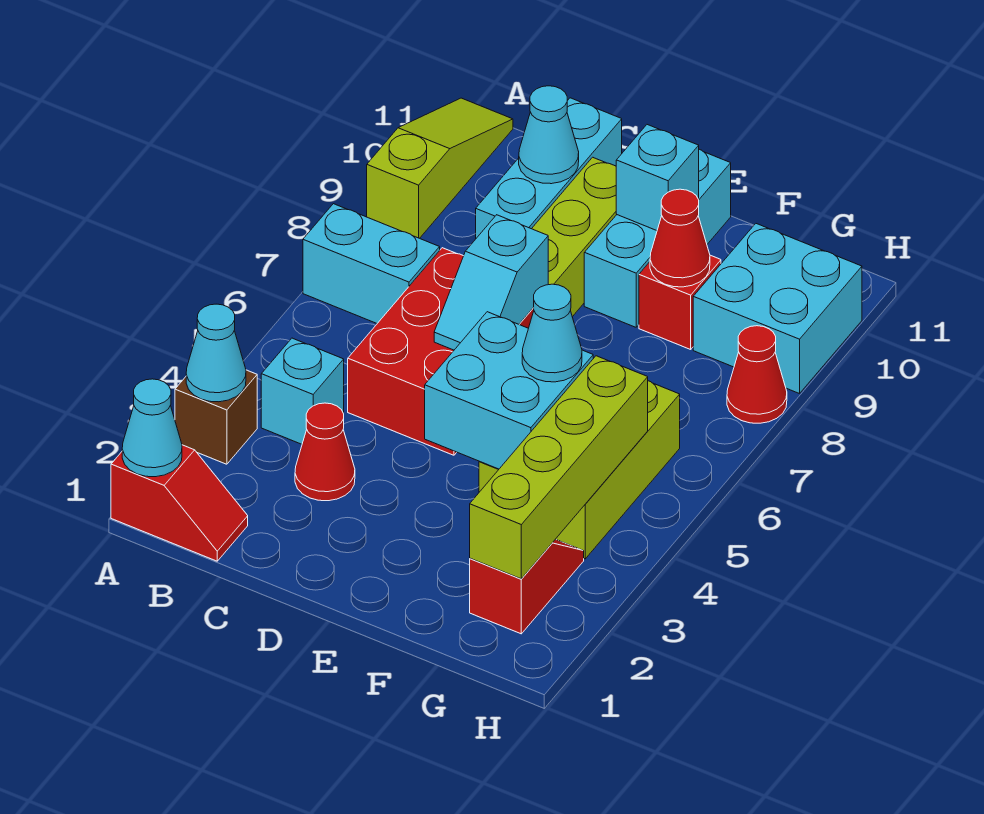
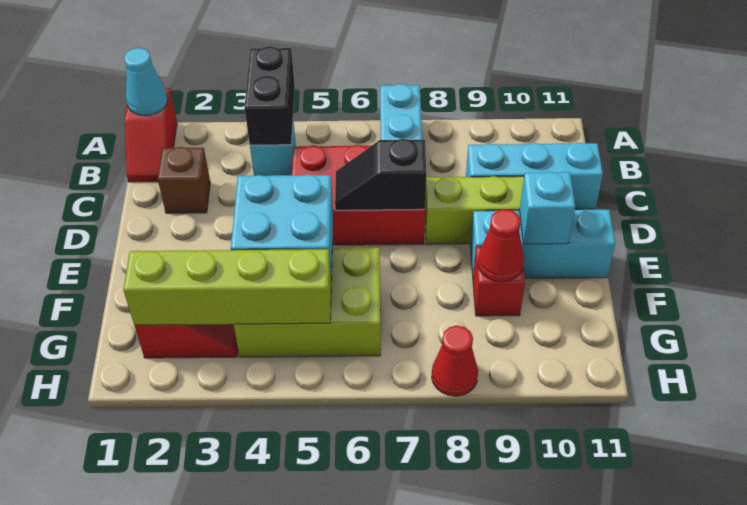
brown brick A3 level 1 -> brown brick C2 level 1
cyan cone A3 level 2 -> none
none -> black brick A4:B4 level 2
lime slope A9:A11 level 1 top 9 -> none
red cone C3 level 1 -> none
cyan cone C10 level 2 -> none
cyan slope D6:D7 level 2 top 7 -> black slope D6:D7 level 2 top 7
cyan cone F5 level 3 -> none
cyan brick G9:H10 level 1 -> none

